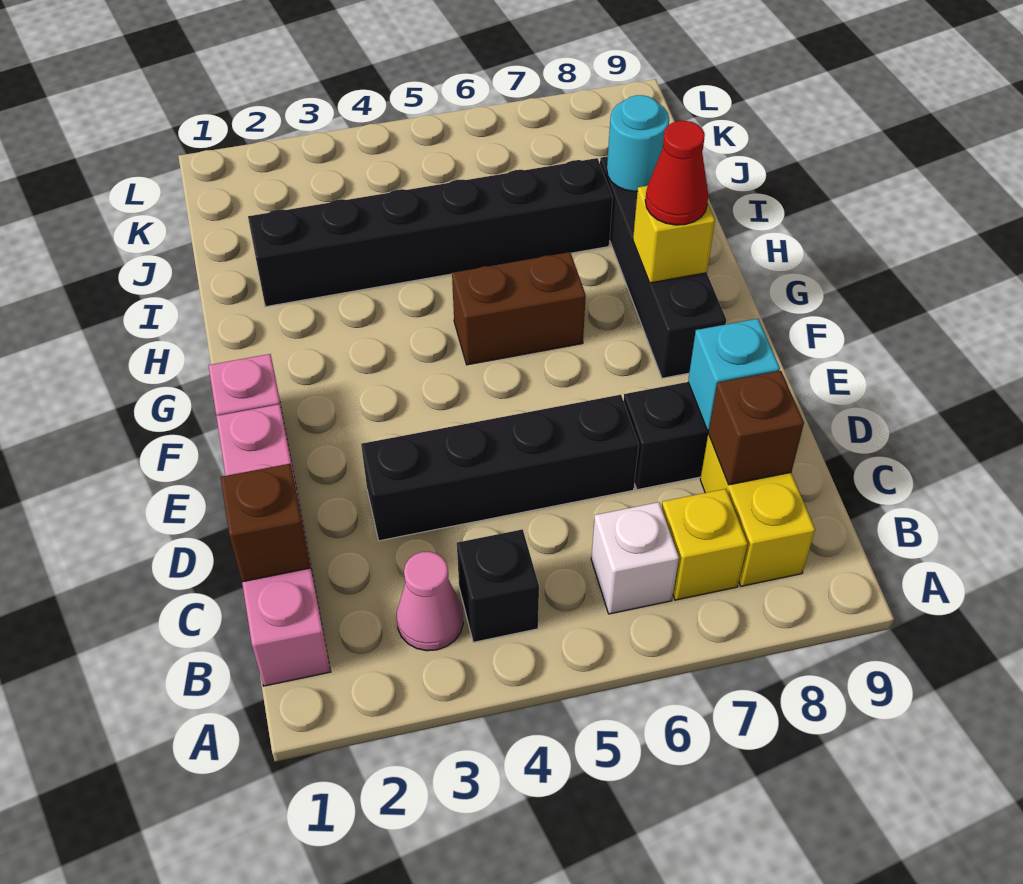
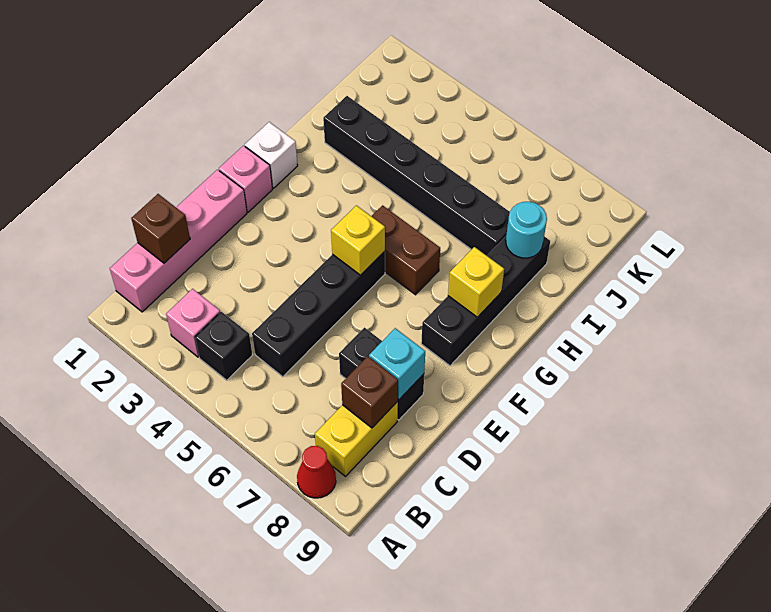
pink cone B3 level 1 -> pink brick B3 level 1
white brick B6 level 1 -> white brick G1 level 1
yellow brick B7 level 1 -> yellow brick F5 level 2
black brick D3:D6 level 1 -> black brick C5:F5 level 1
red cone G8 level 3 -> red cone A8 level 1

